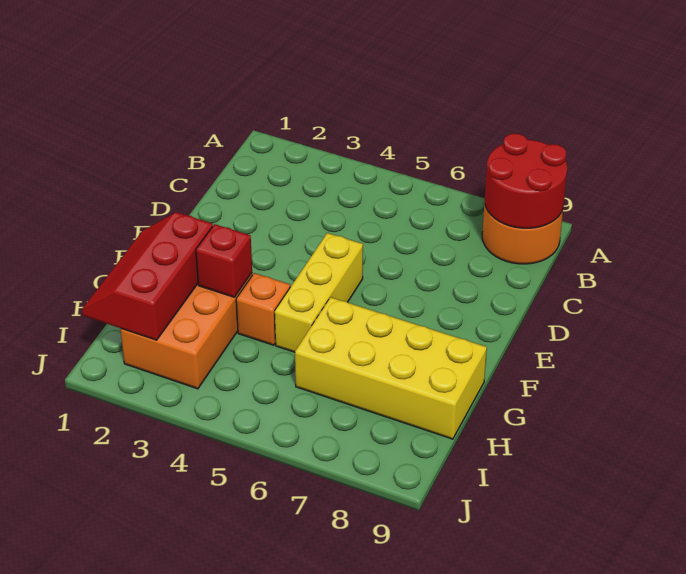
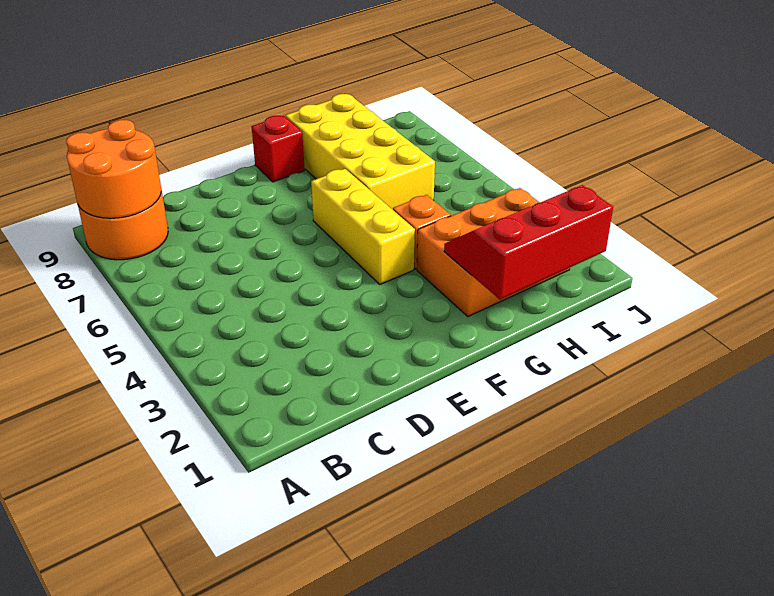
red round brick A8:B9 level 2 -> orange round brick A8:B9 level 2
yellow brick E5:G5 level 1 -> yellow brick F4:F6 level 1
red slope G1:I2 level 2 top 2 -> red slope G1:I2 level 2 top 1
red brick G3 level 2 -> red brick F9 level 1

